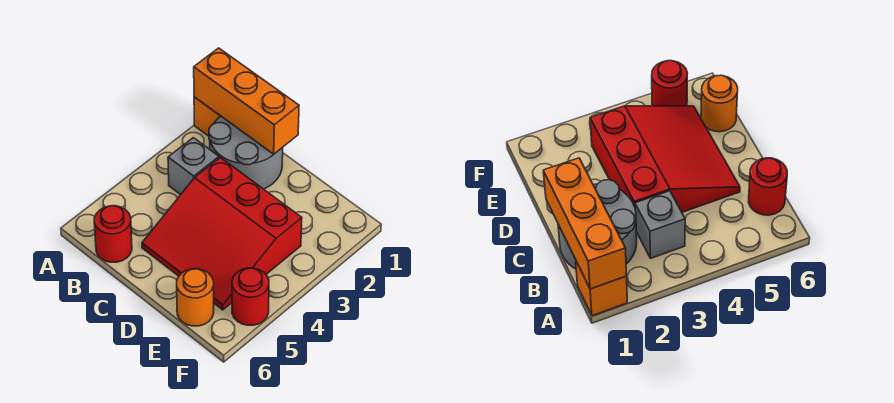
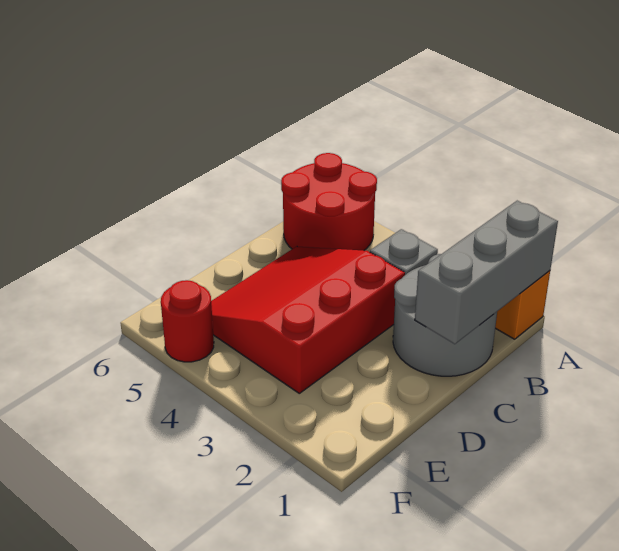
orange brick A1:C1 level 2 -> grey brick A1:C1 level 2
red round brick B6 level 1 -> red round brick A5:B6 level 1
orange round brick E6 level 1 -> none

